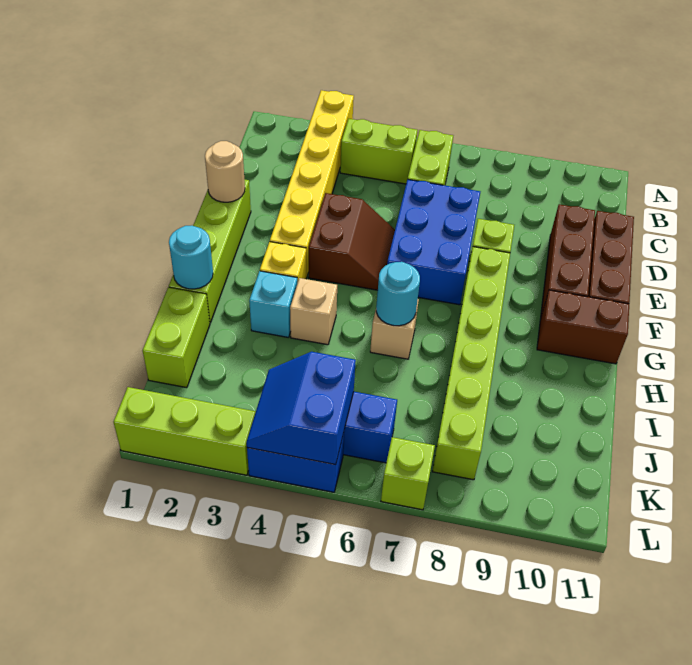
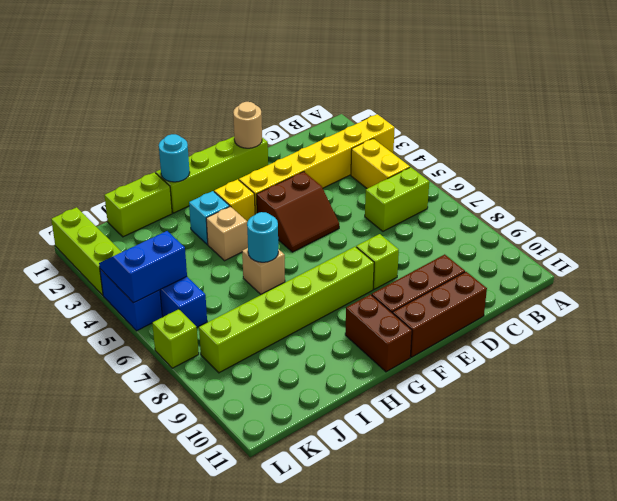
lime brick B4:B5 level 1 -> yellow brick B4:B5 level 1
blue brick D6:F7 level 1 -> none

